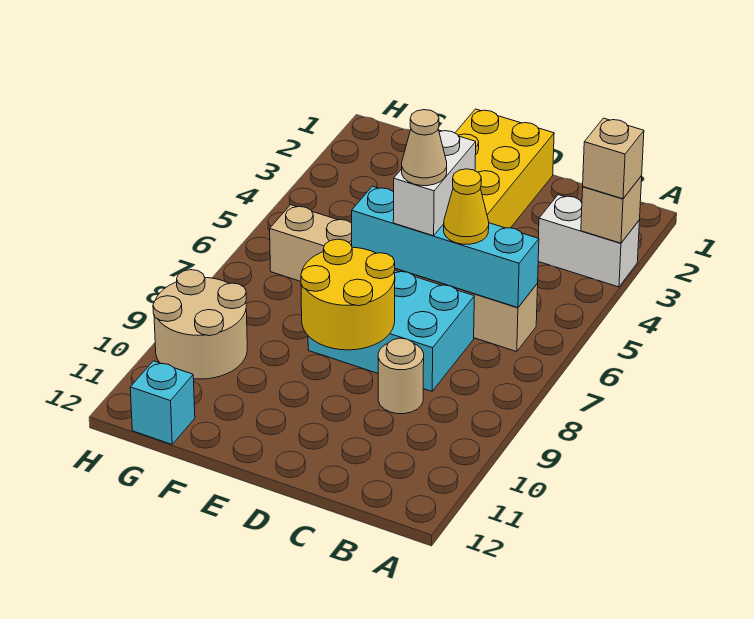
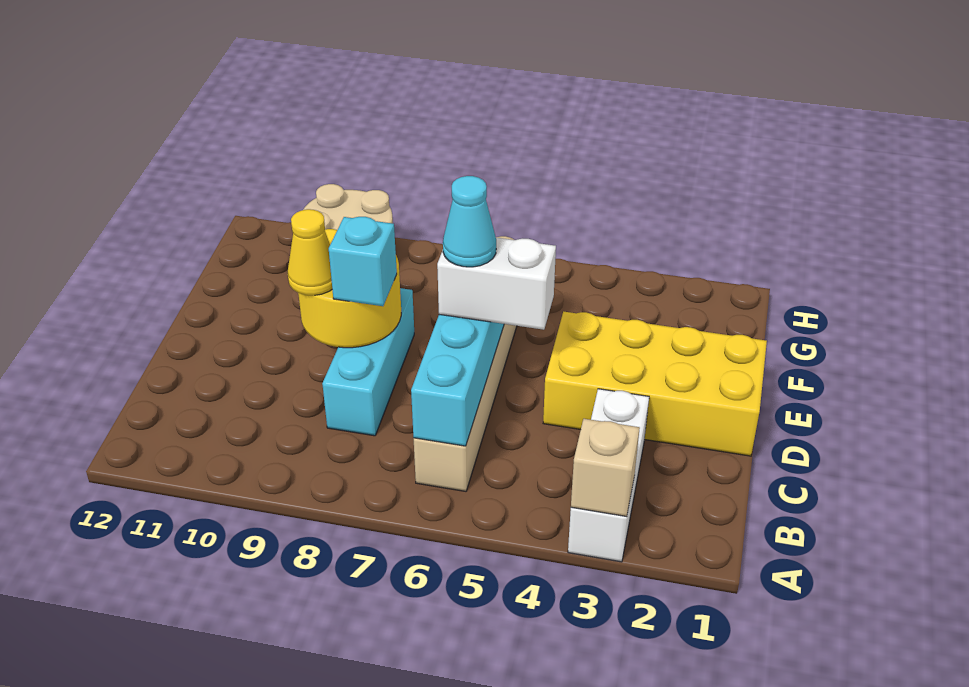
white brick A3:B3 level 1 -> white brick A3:C3 level 1
tan brick A3 level 3 -> none
yellow cone C6 level 3 -> yellow cone D9 level 3
cyan brick C7:E8 level 1 -> cyan brick C8:E8 level 1
tan round brick C9 level 1 -> none
tan cone D6 level 4 -> cyan cone D6 level 4
cyan brick G12 level 1 -> cyan brick D8 level 3

